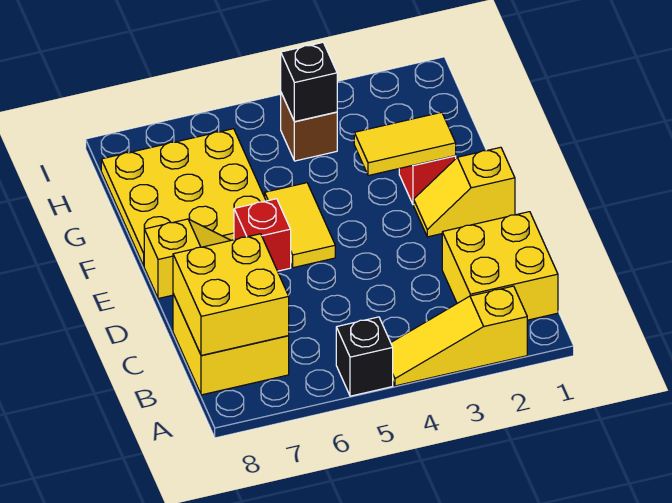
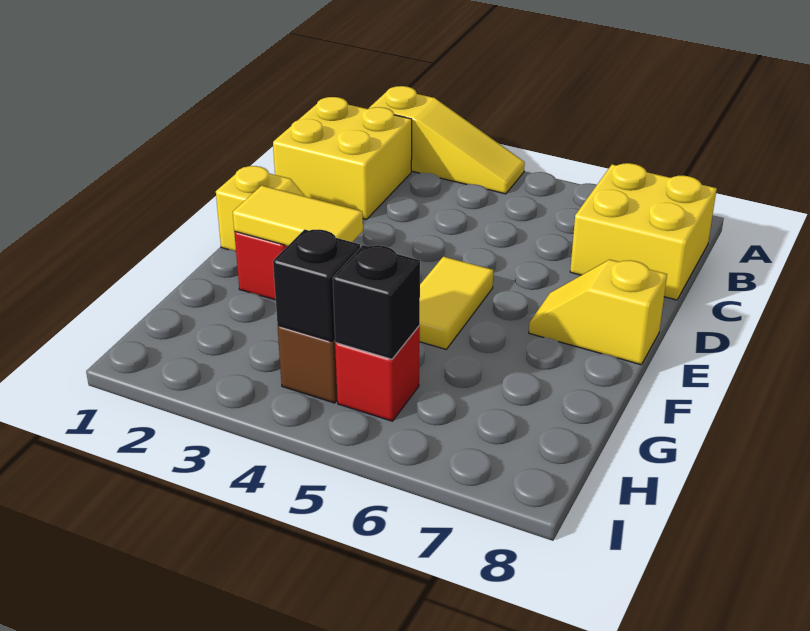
black brick A5 level 1 -> black brick H5 level 2
yellow brick B7:C8 level 2 -> none
red brick E6 level 1 -> red brick H5 level 1
yellow plate F6:H8 level 1 -> none

